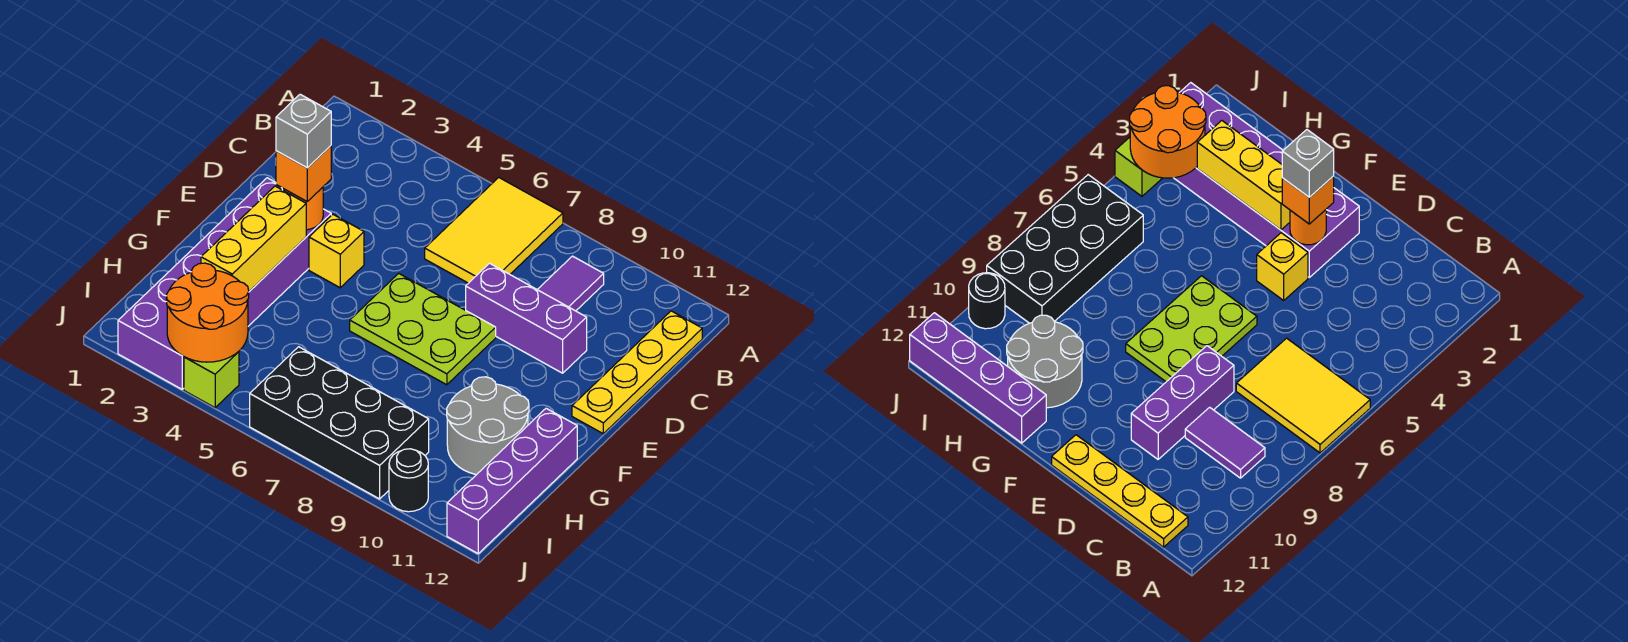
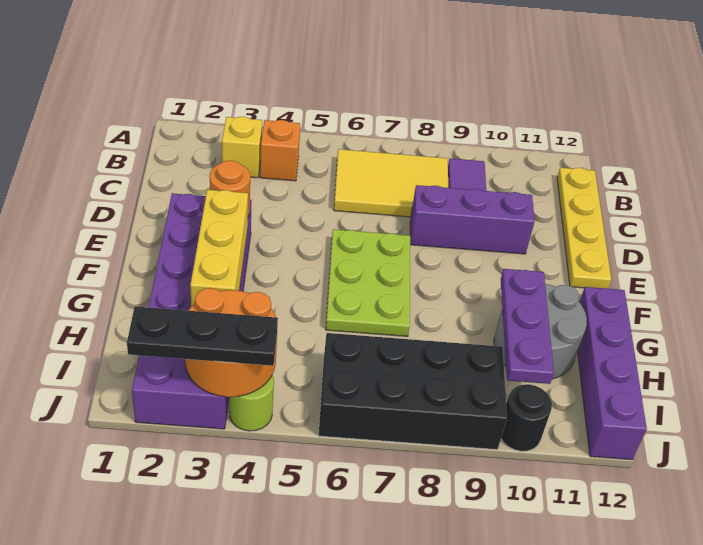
yellow tile A6:C7 level 1 -> yellow tile B6:C8 level 1
orange brick E3 level 3 -> orange brick B4 level 1
grey brick E3 level 4 -> none
yellow brick E4 level 1 -> yellow brick B3 level 1
lime plate E6:F8 level 1 -> lime plate E6:G7 level 1
none -> purple plate G10:I10 level 2
none -> black plate J2:J4 level 3
lime brick J4 level 1 -> lime round brick J4 level 1

